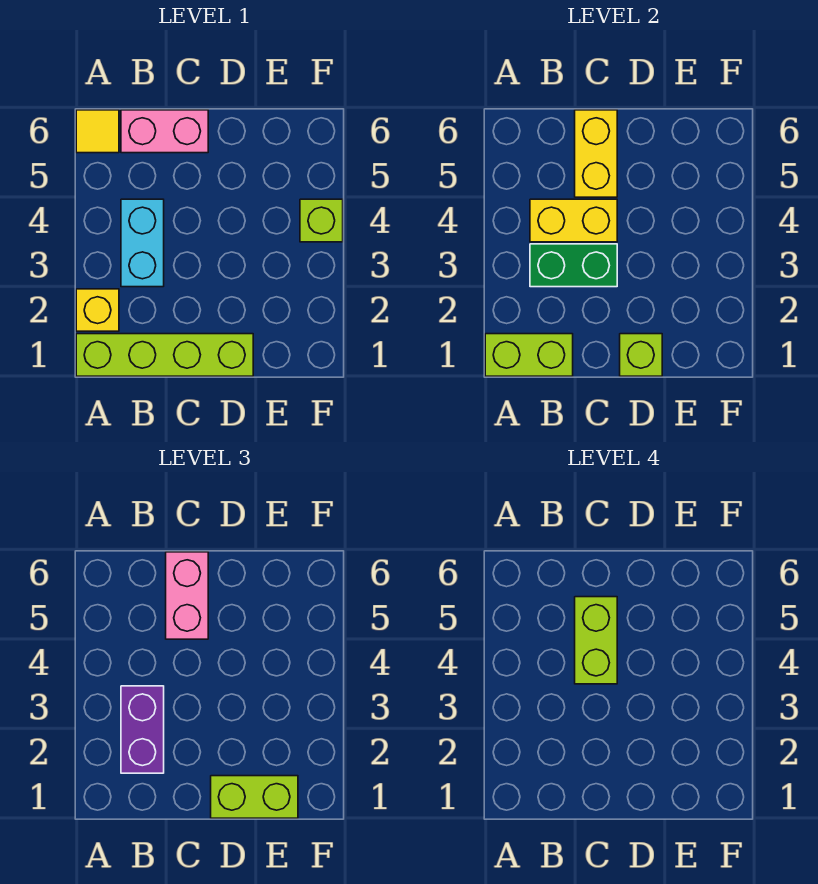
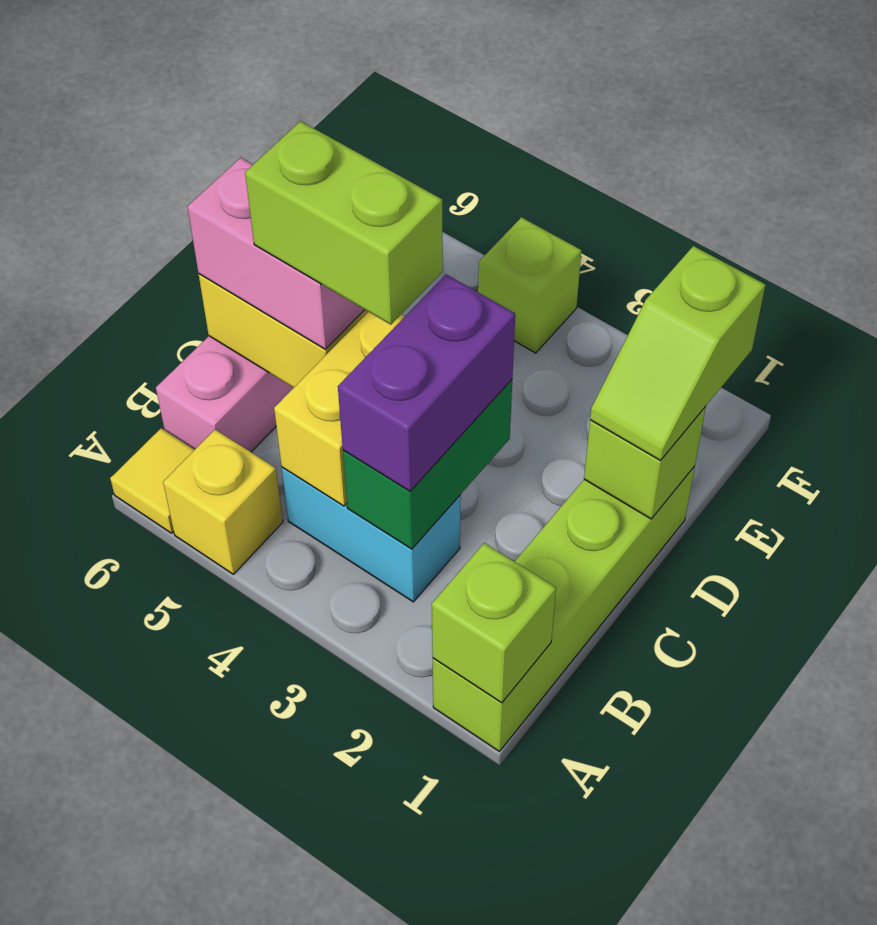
lime brick A1:B1 level 2 -> lime brick A1 level 2
yellow brick A2 level 1 -> yellow brick A5 level 1
purple brick B2:B3 level 3 -> purple brick B3:C3 level 3
lime brick D1:E1 level 3 -> lime slope D1:E1 level 3 top E

